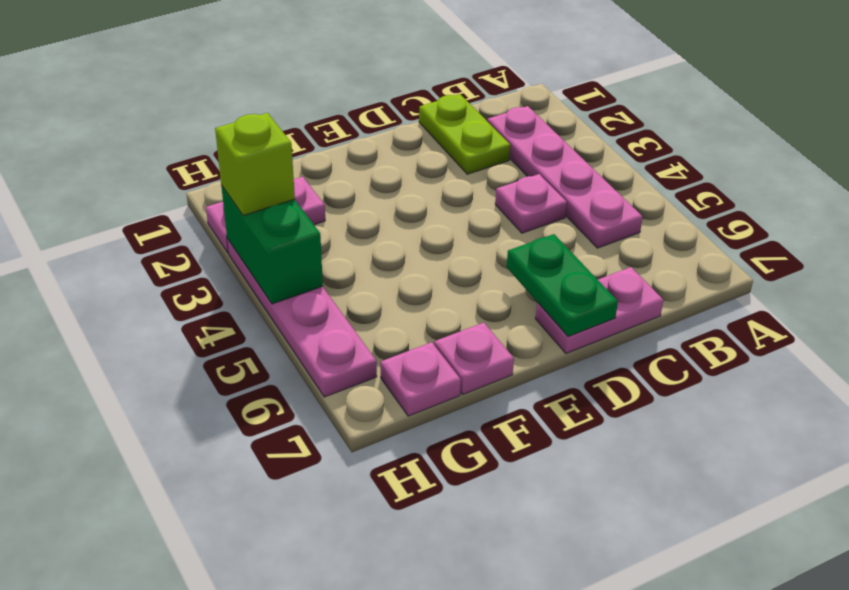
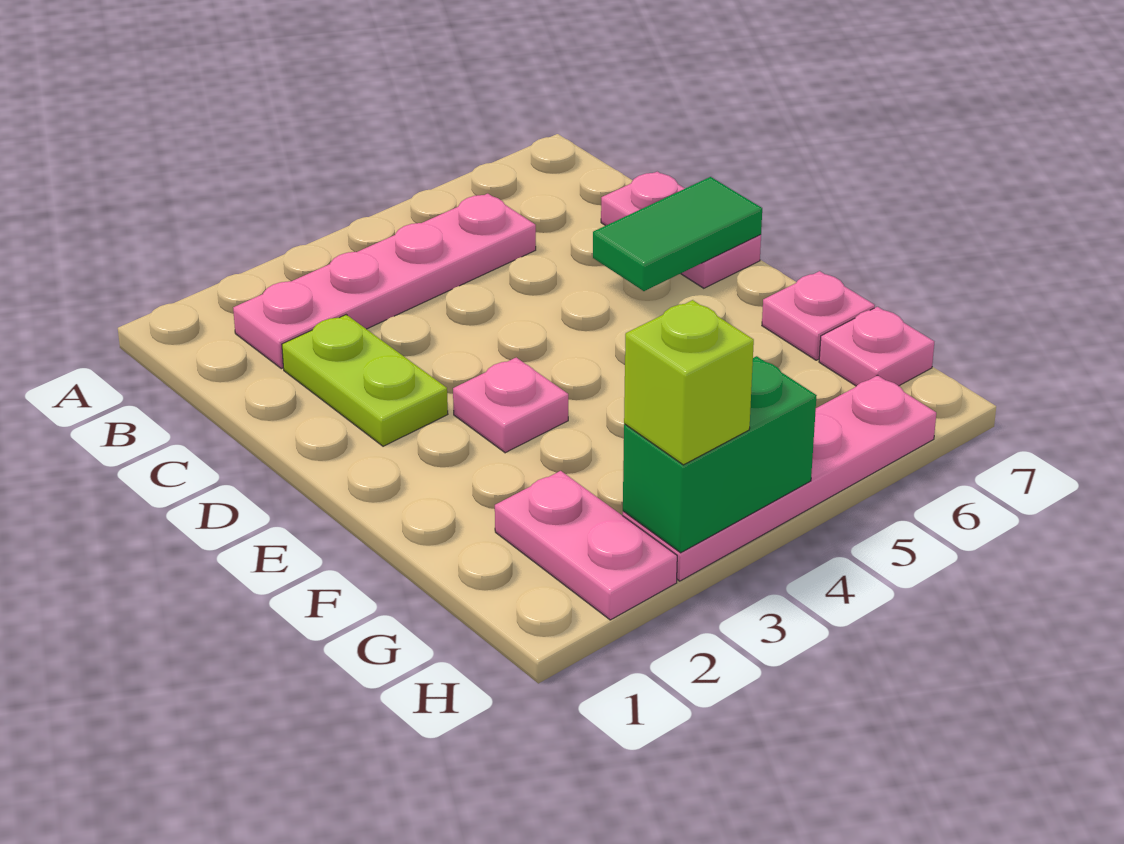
lime plate C1:C2 level 1 -> lime plate C2:D2 level 1
pink plate C4 level 1 -> pink plate E3 level 1
green plate D6:D7 level 2 -> green tile D6:D7 level 2

